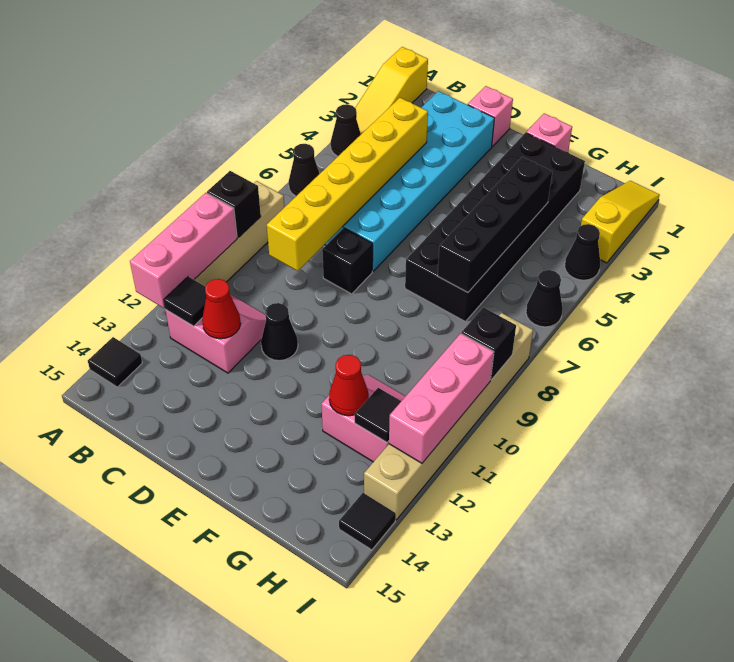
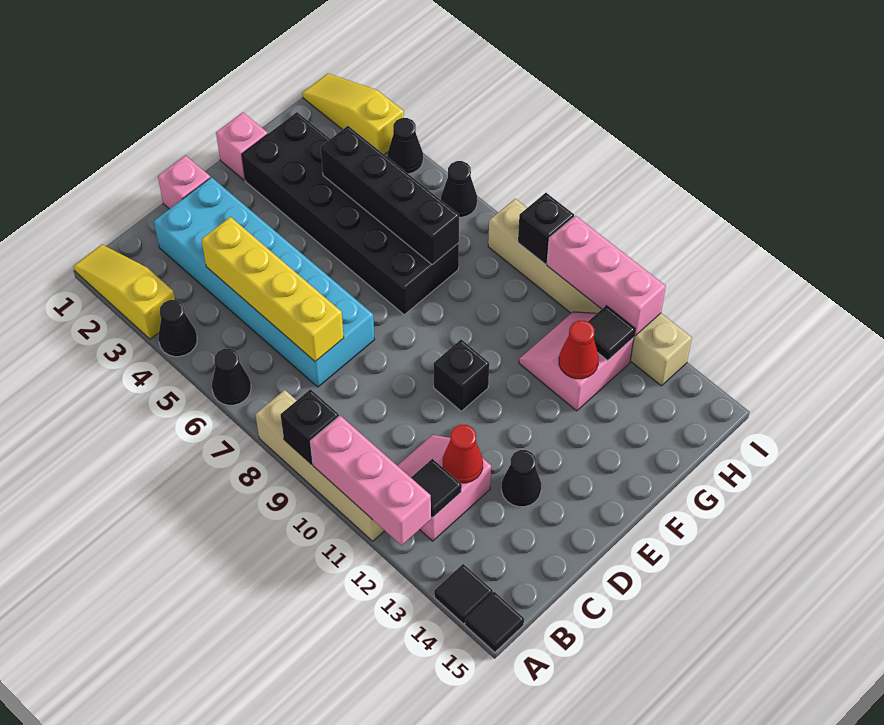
yellow slope A1:A3 level 1 top 1 -> yellow slope A1:A3 level 1 top 3
yellow brick C4:C9 level 2 -> yellow brick C4:C7 level 2
black brick D8 level 1 -> black brick E10 level 1
black cone D11 level 1 -> black cone D13 level 1
black tile I14 level 1 -> black tile A15 level 1

